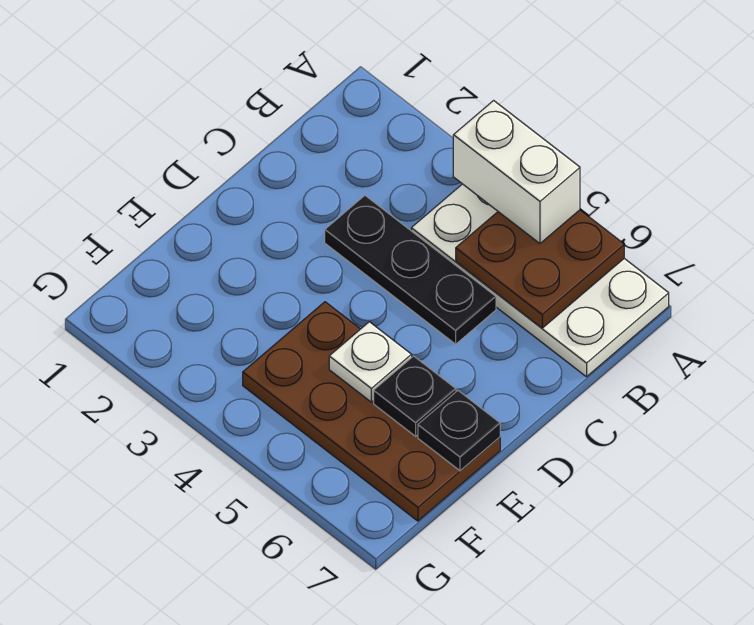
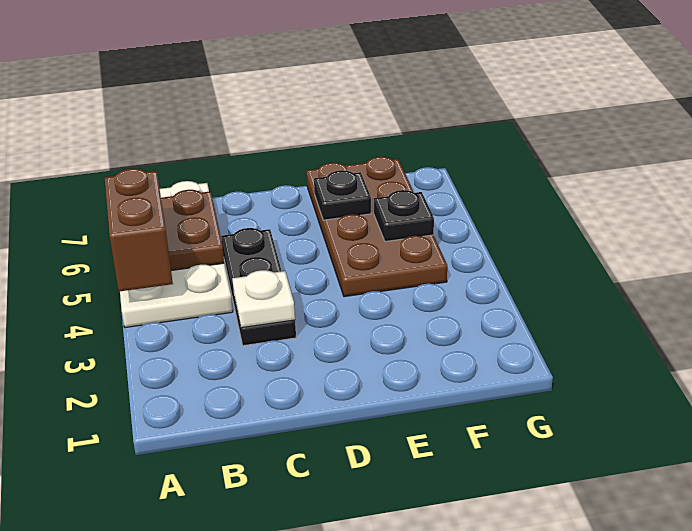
white brick A4:A5 level 3 -> brown brick A4:A5 level 3
white plate E5 level 2 -> white plate C3 level 2
black plate E7 level 2 -> black plate F5 level 2

